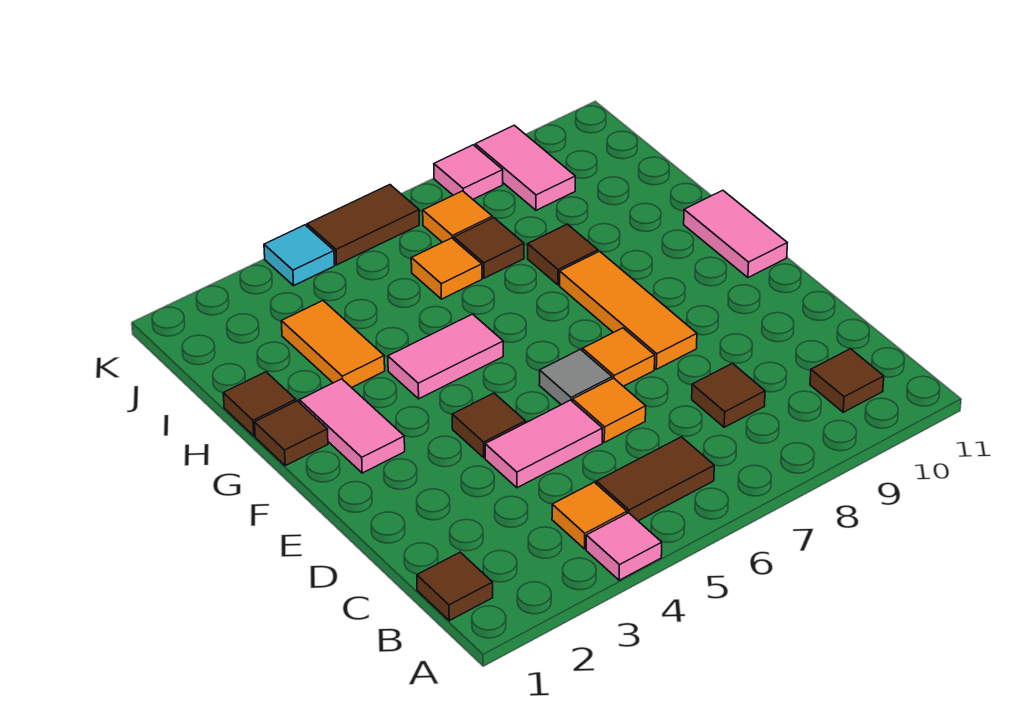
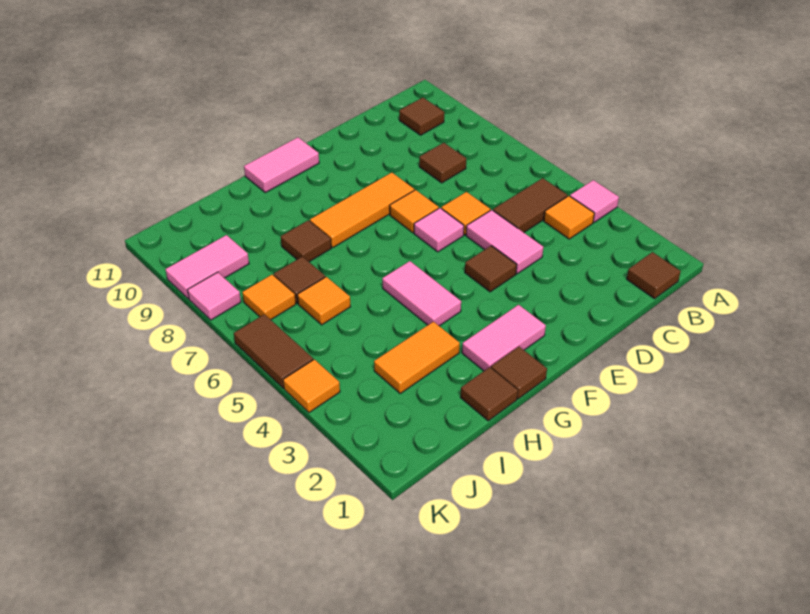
brown tile B5:B6 level 1 -> brown tile B5:C5 level 1
grey tile E6 level 1 -> pink tile E6 level 1
cyan tile K4 level 1 -> orange tile K4 level 1

